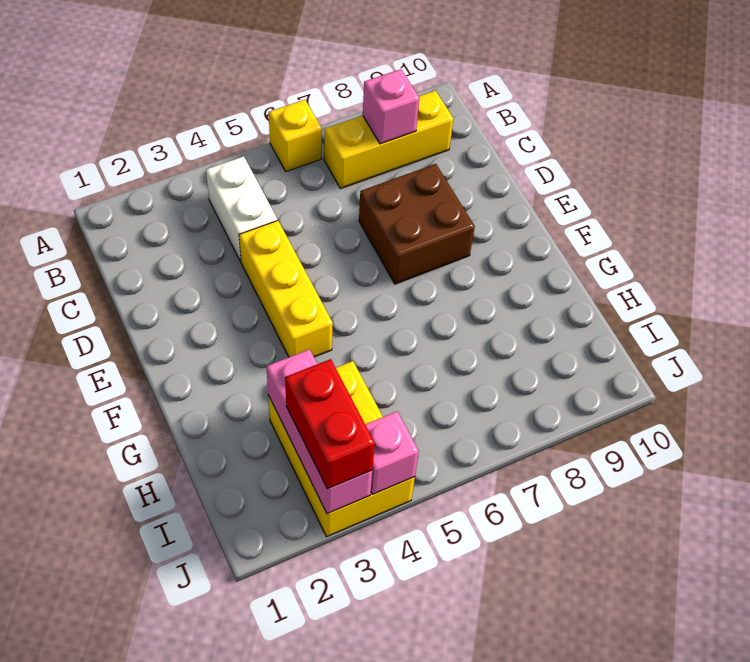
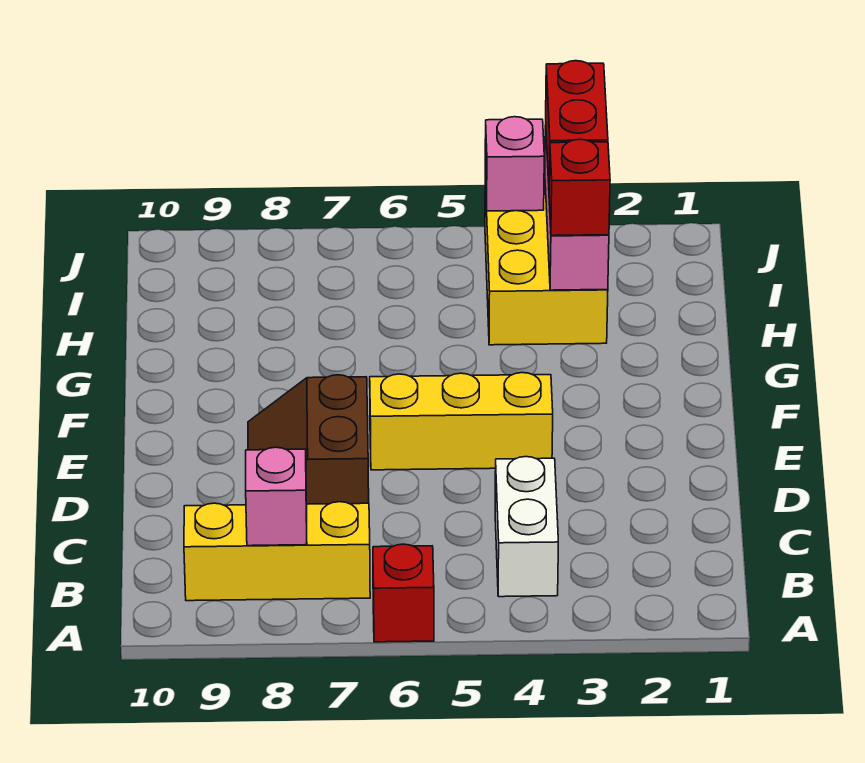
yellow brick A6 level 1 -> red brick A6 level 1
yellow brick D4:F4 level 1 -> yellow brick E4:E6 level 1
brown brick D7:E8 level 1 -> brown slope D7:E8 level 1 top 7
none -> red brick H3 level 3

